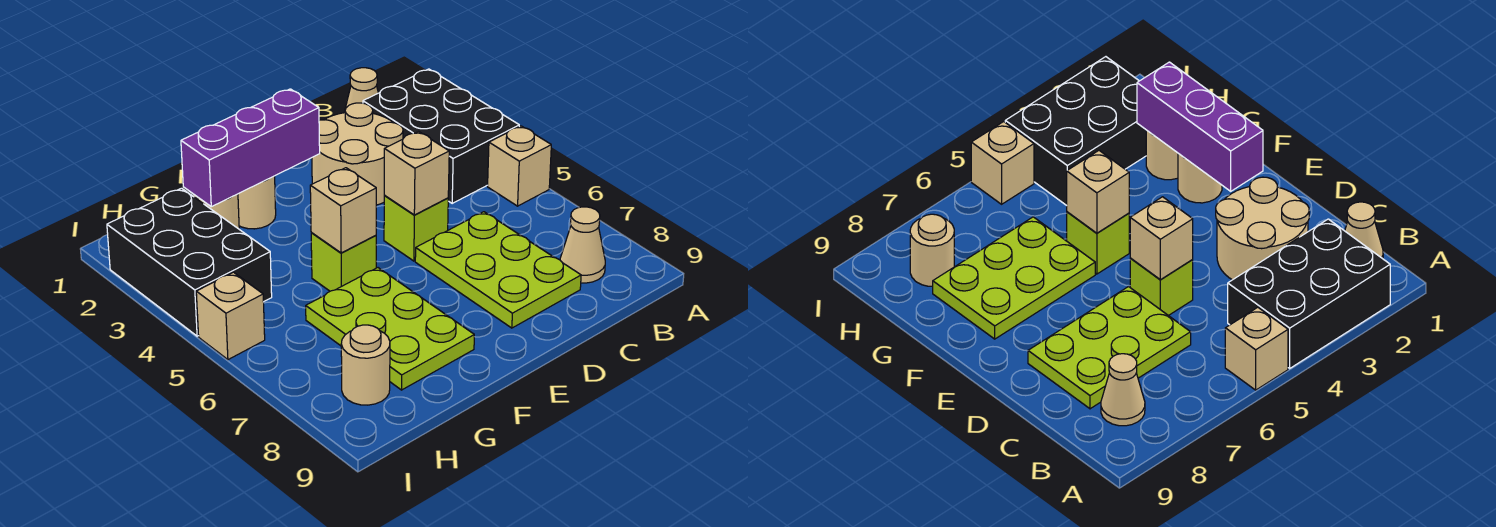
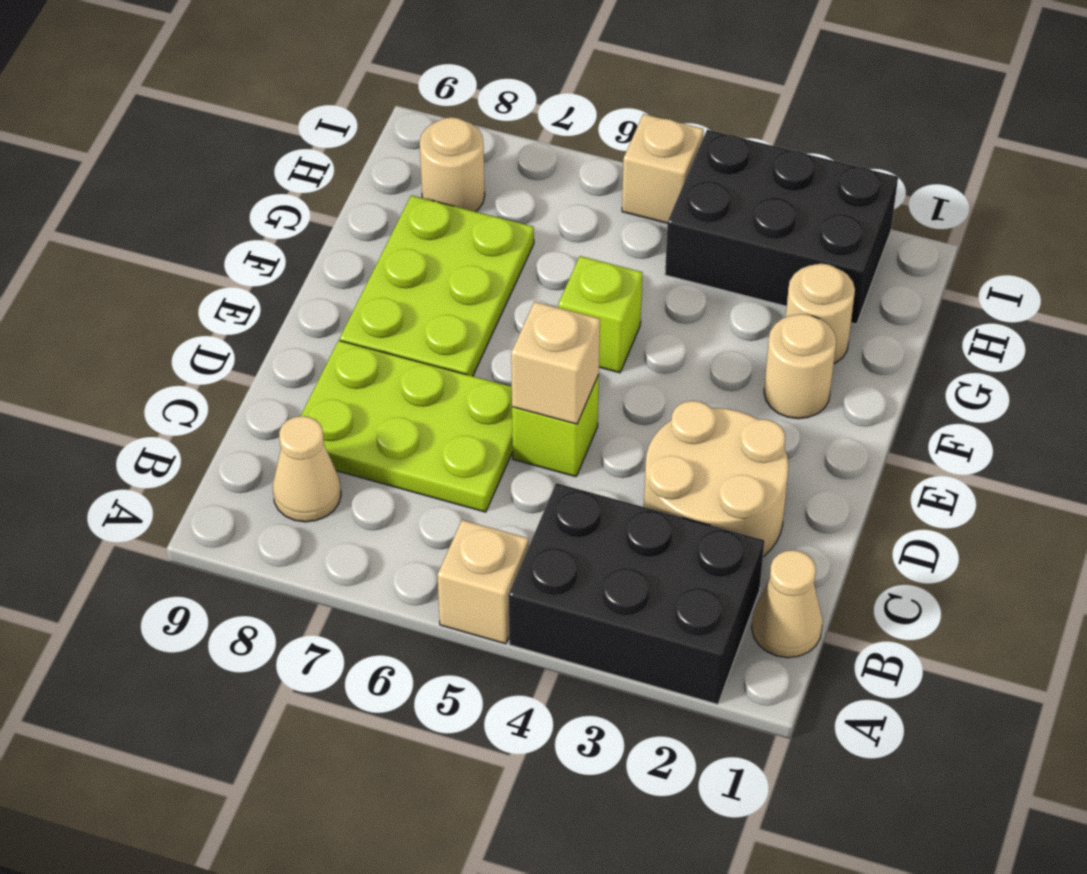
purple brick E2:G2 level 2 -> none
tan brick F5 level 2 -> none
lime plate F6:G8 level 1 -> lime plate E7:G8 level 1

